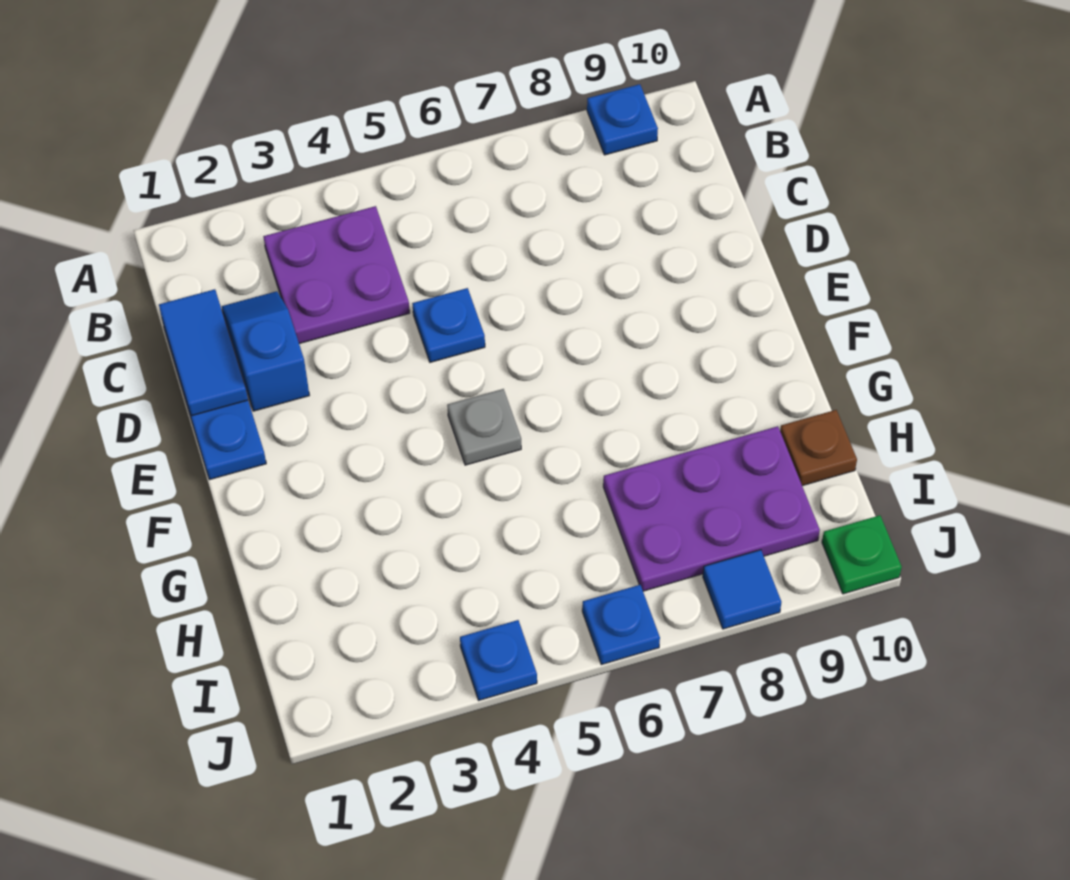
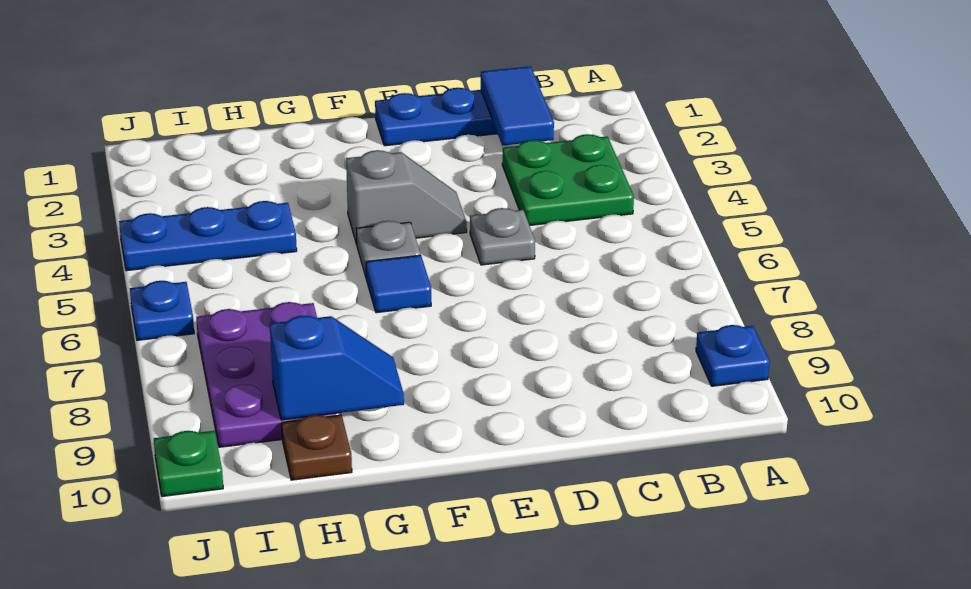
purple plate B3:C4 level 1 -> green plate B3:C4 level 1
blue tile C1:D1 level 2 -> blue tile C1:C2 level 2
blue slope C2:D2 level 1 top D -> blue slope G9:H9 level 2 top H
blue plate D5 level 1 -> grey plate D5 level 1
none -> grey slope E4:F4 level 1 top F
blue plate J4 level 1 -> blue plate H4:J4 level 1
blue tile J8 level 1 -> blue tile F6 level 1

